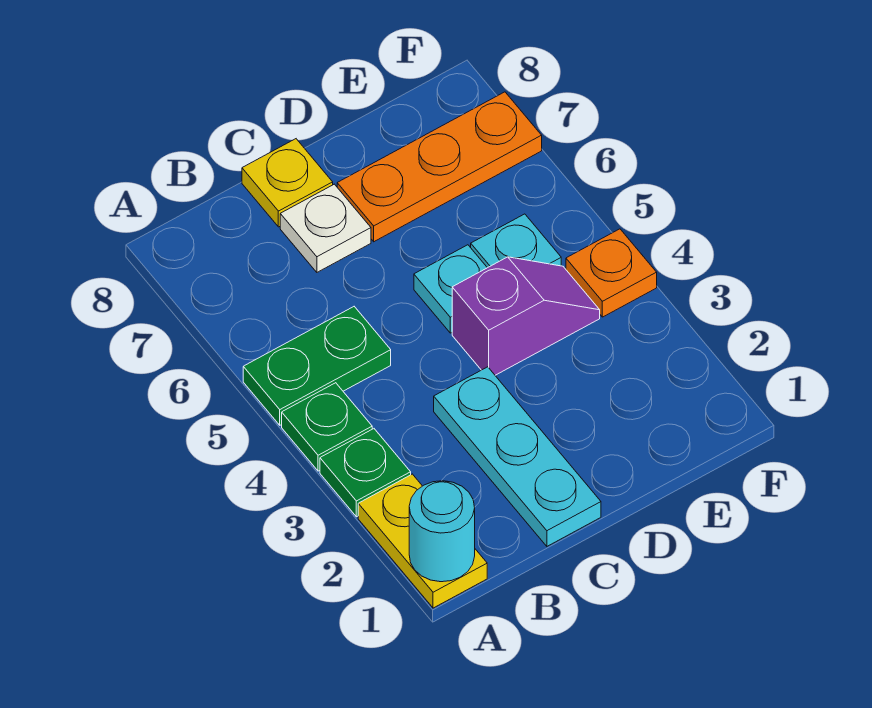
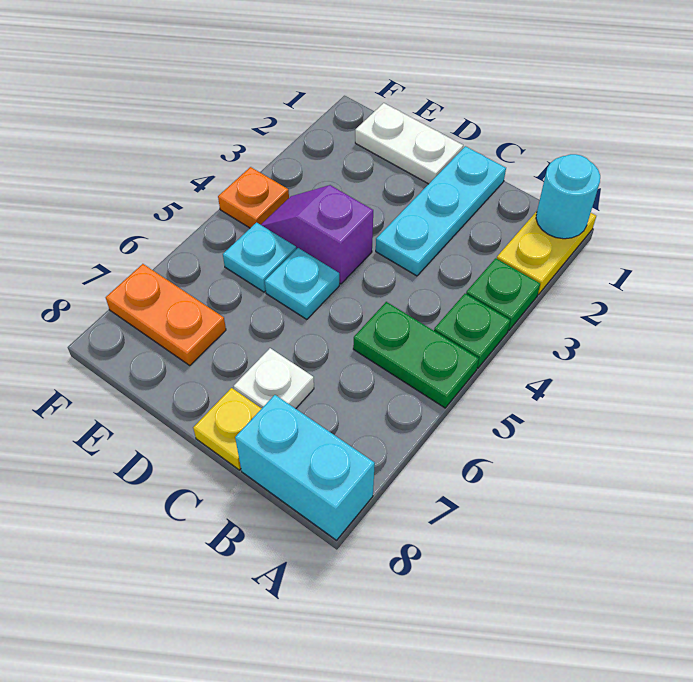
none -> cyan brick A8:B8 level 1
none -> white plate D1:E1 level 1
orange plate D7:F7 level 1 -> orange plate E7:F7 level 1

